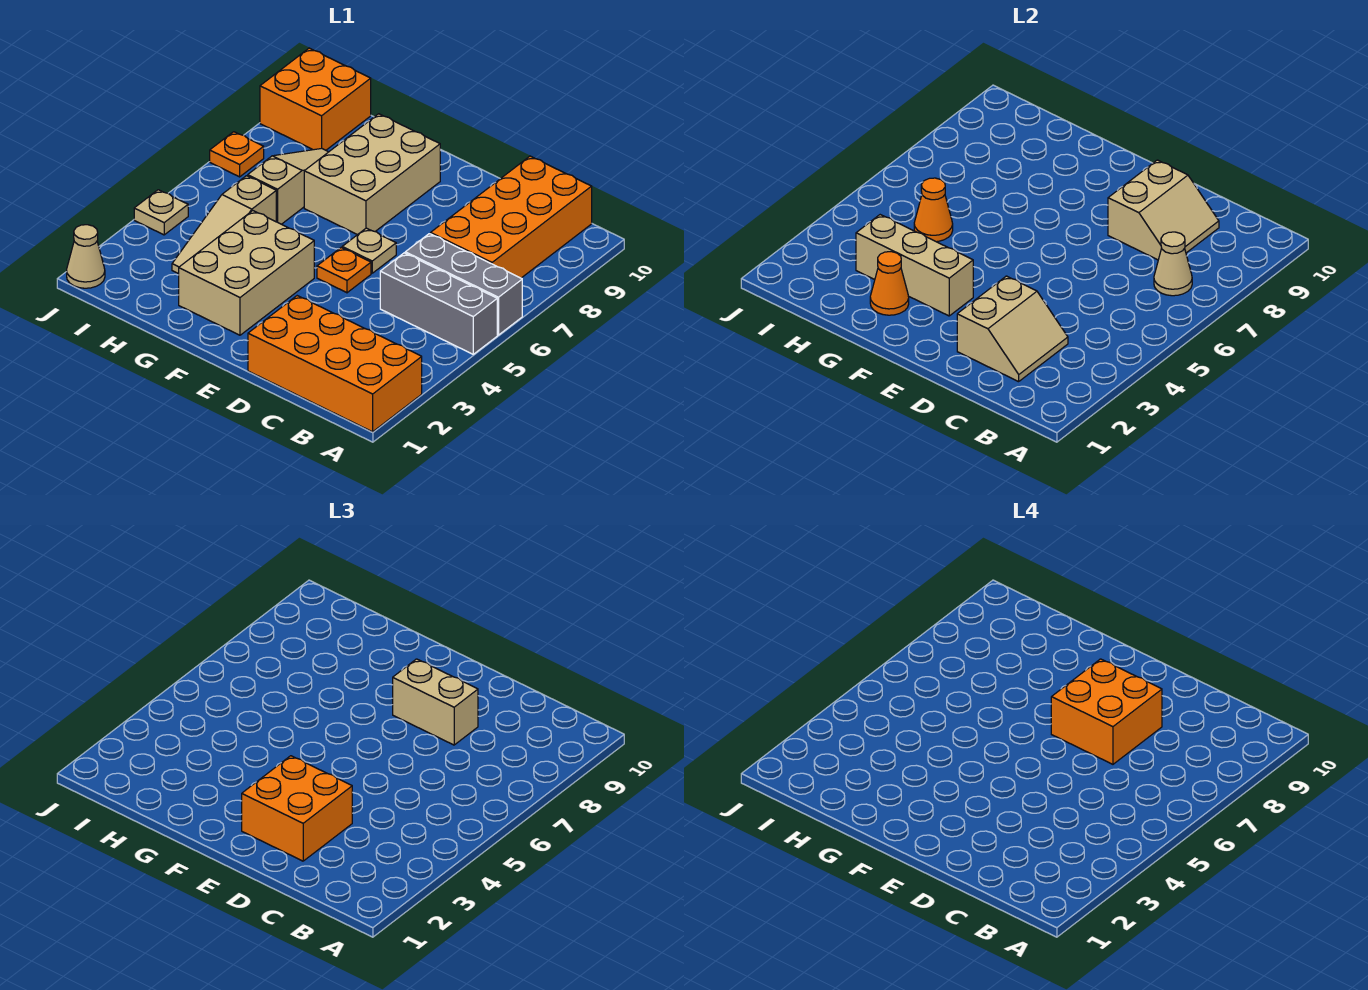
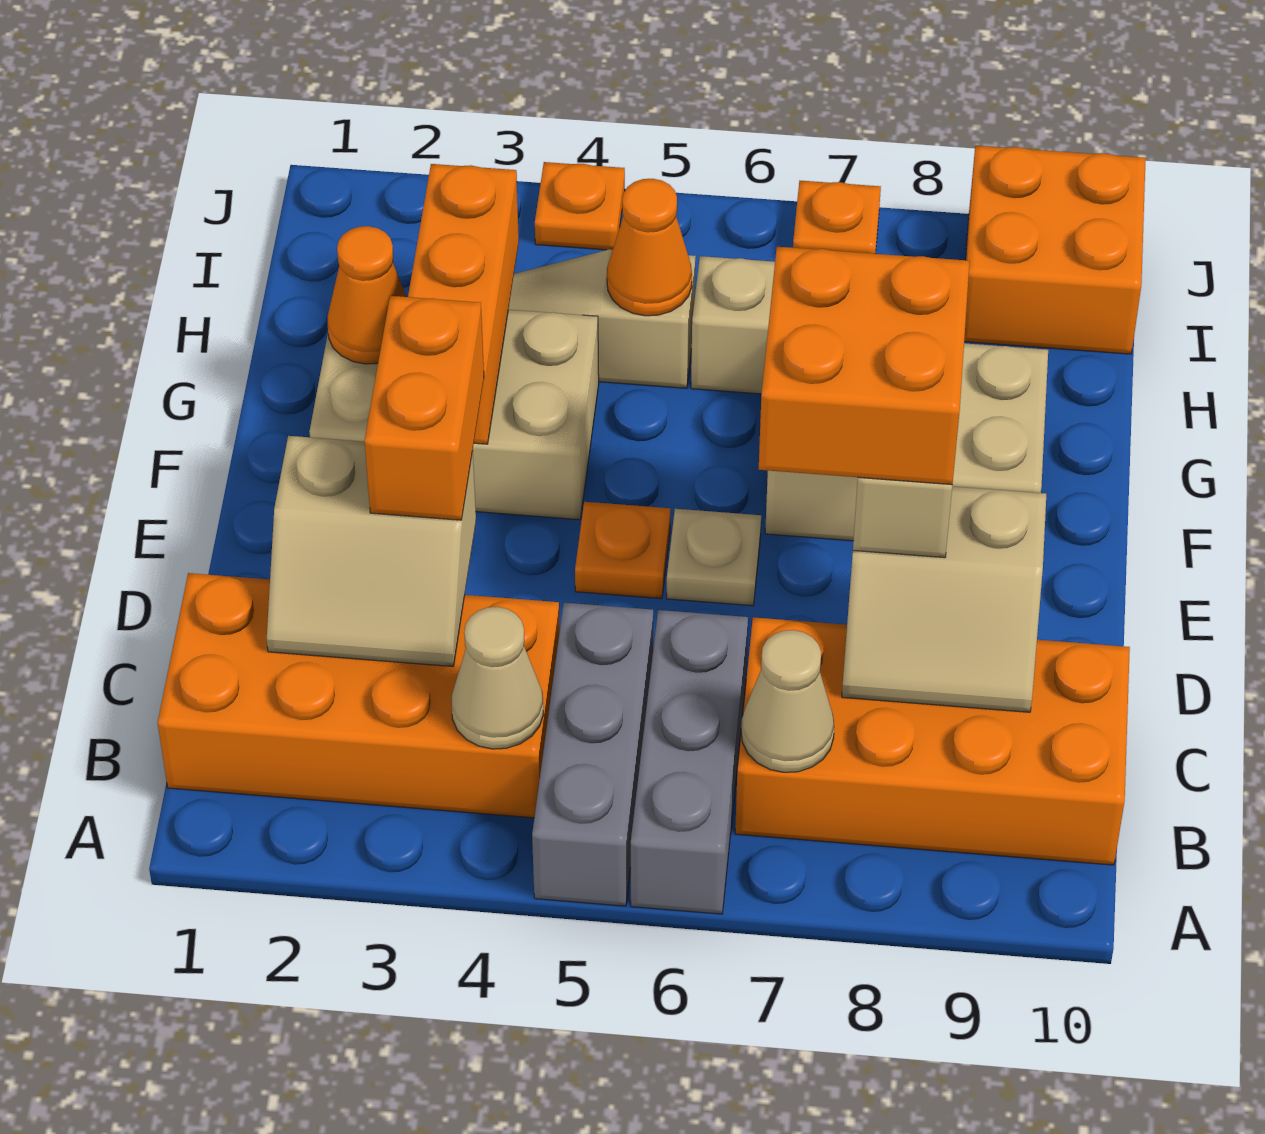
orange brick A1:D2 level 1 -> orange brick B1:C4 level 1
orange brick D2:E3 level 3 -> orange brick D3:E3 level 3
tan brick F3:H3 level 2 -> orange brick F3:H3 level 2
tan cone J1 level 1 -> tan cone B4 level 2
tan plate J4 level 1 -> orange plate J4 level 1

